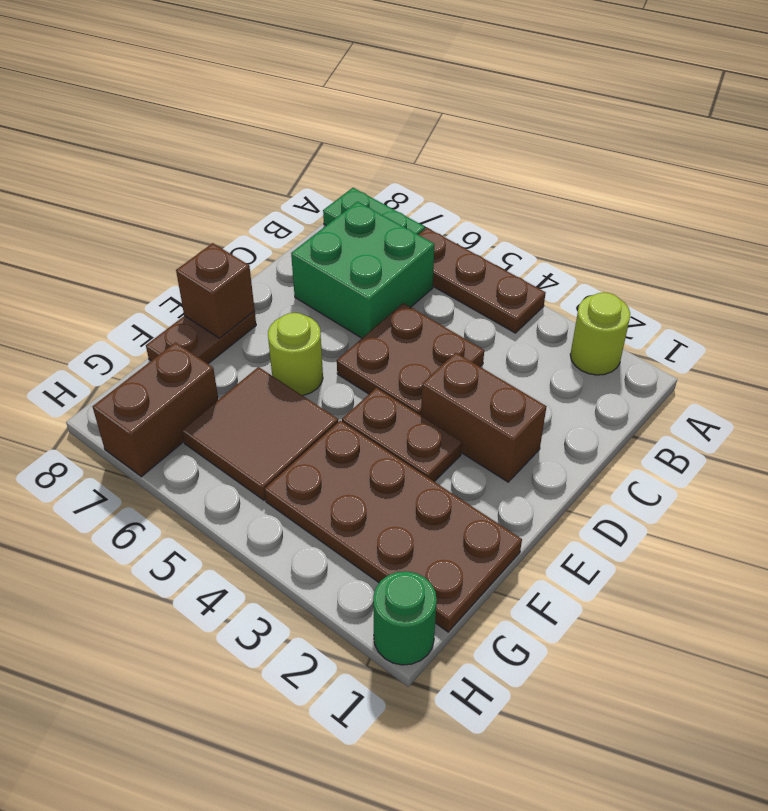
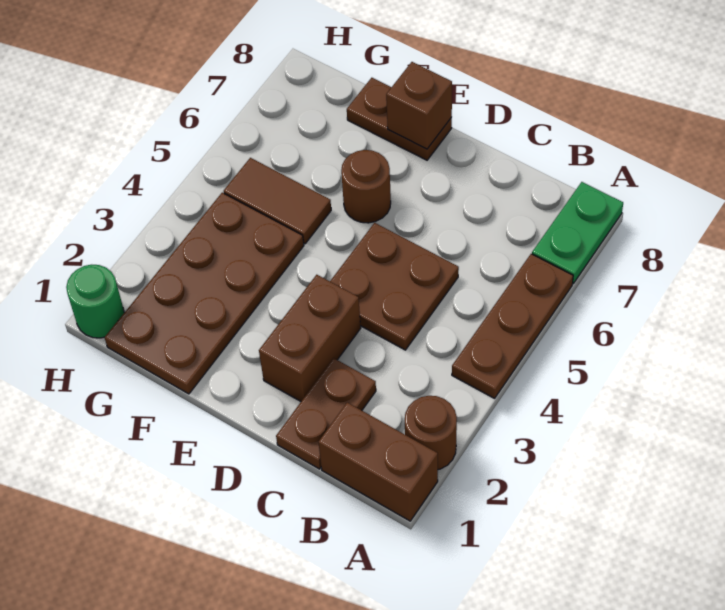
lime round brick A2 level 1 -> brown round brick A2 level 1
green brick B6:C7 level 1 -> none
brown plate E3:E4 level 1 -> brown plate C1:C2 level 1
lime round brick E6 level 1 -> brown round brick E6 level 1
brown tile F5:G6 level 1 -> brown tile F5:G5 level 1
brown brick G7:H7 level 1 -> brown brick A1:B1 level 1

